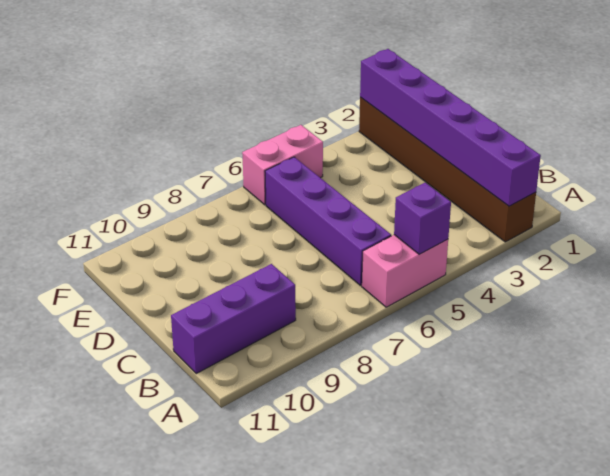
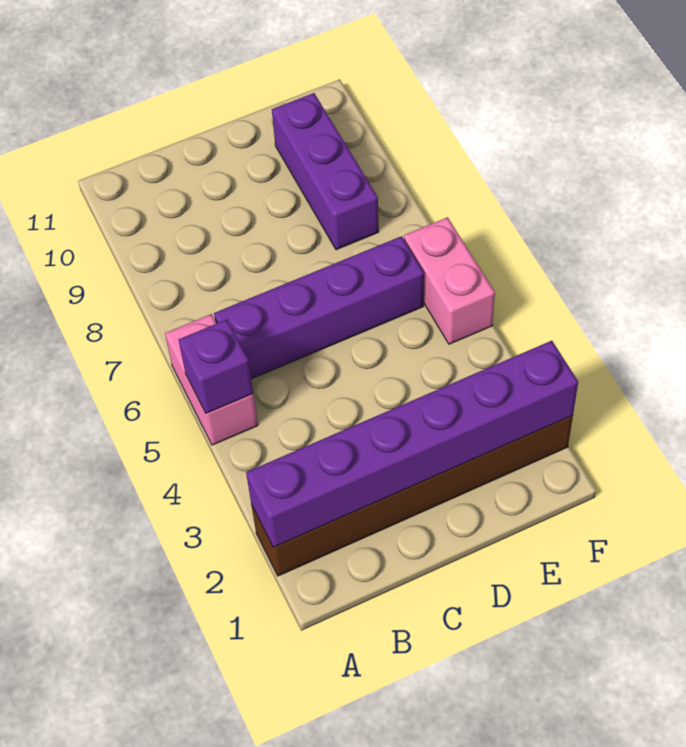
purple brick B9:B11 level 1 -> purple brick E8:E10 level 1

